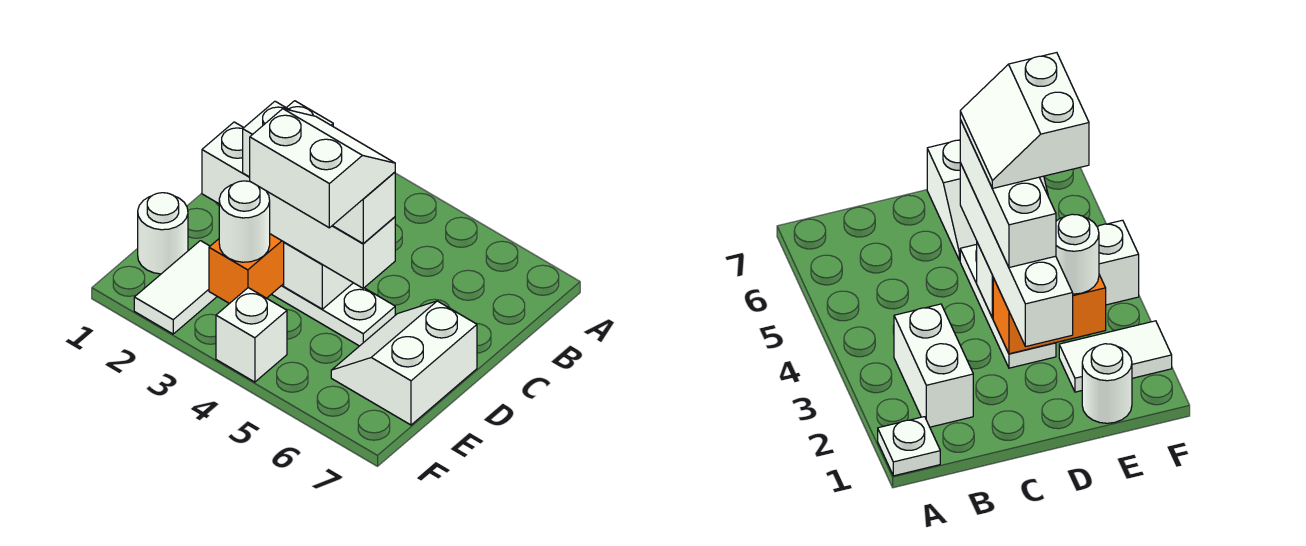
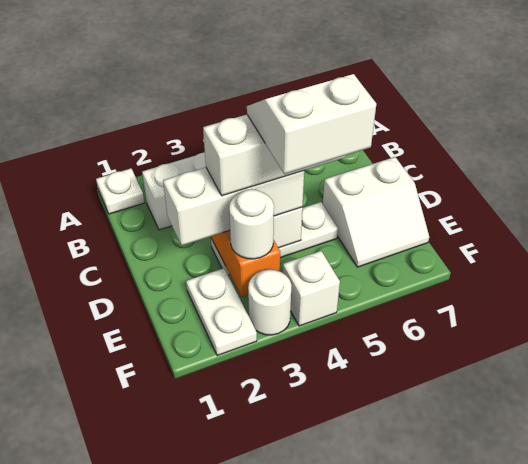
white brick D2:D5 level 3 -> white brick D2:D4 level 3
white slope D6:E7 level 1 top 7 -> white slope D6:E7 level 1 top D
white round brick E1 level 1 -> white round brick F3 level 1
white tile E2:F2 level 1 -> white plate E2:F2 level 1

